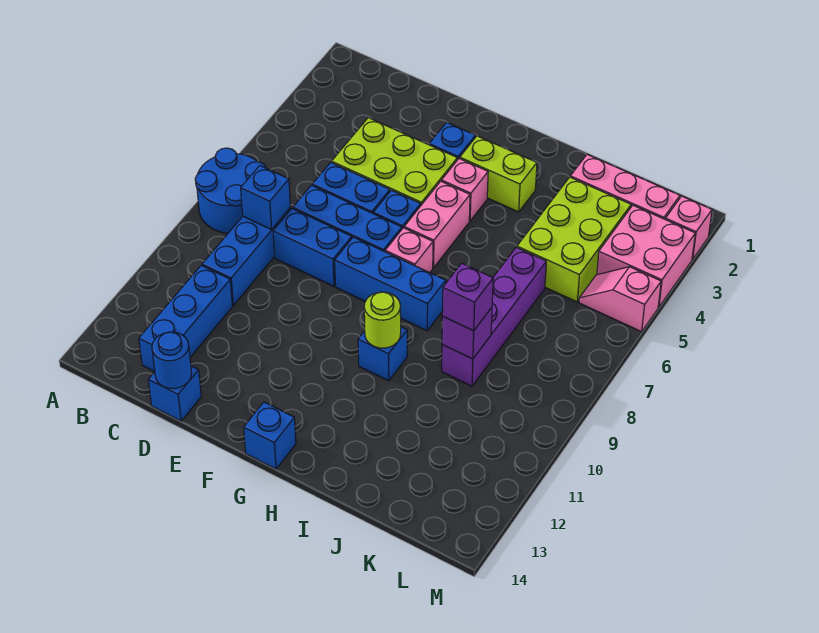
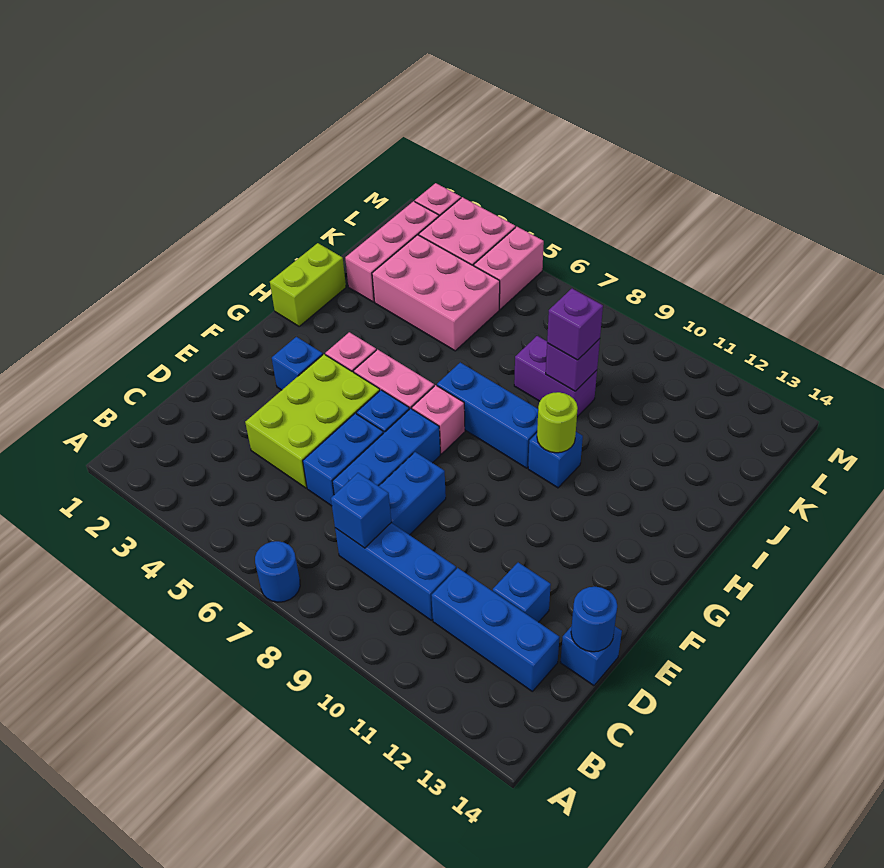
blue round brick A7:B8 level 1 -> blue round brick A7 level 1
blue brick F8:H8 level 1 -> blue brick H7:H9 level 1
lime brick G3:H3 level 1 -> lime brick H1:I1 level 1
blue brick G14 level 1 -> blue brick D12 level 1
lime brick J3:K5 level 1 -> pink brick J3:K5 level 1
purple brick J6:J9 level 1 -> purple brick J8:J9 level 1
pink slope L5:M5 level 1 top M -> pink brick L5:M5 level 1

